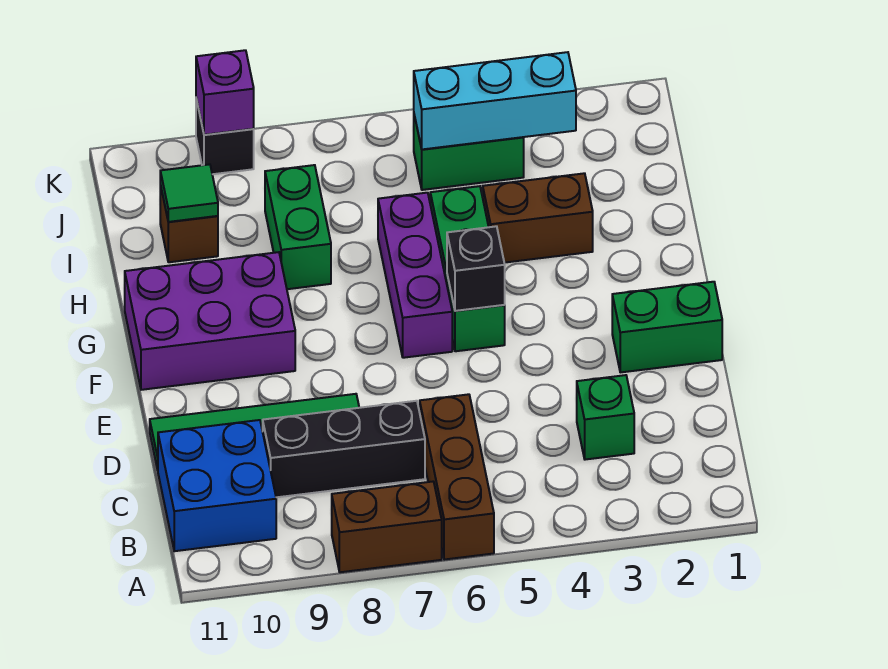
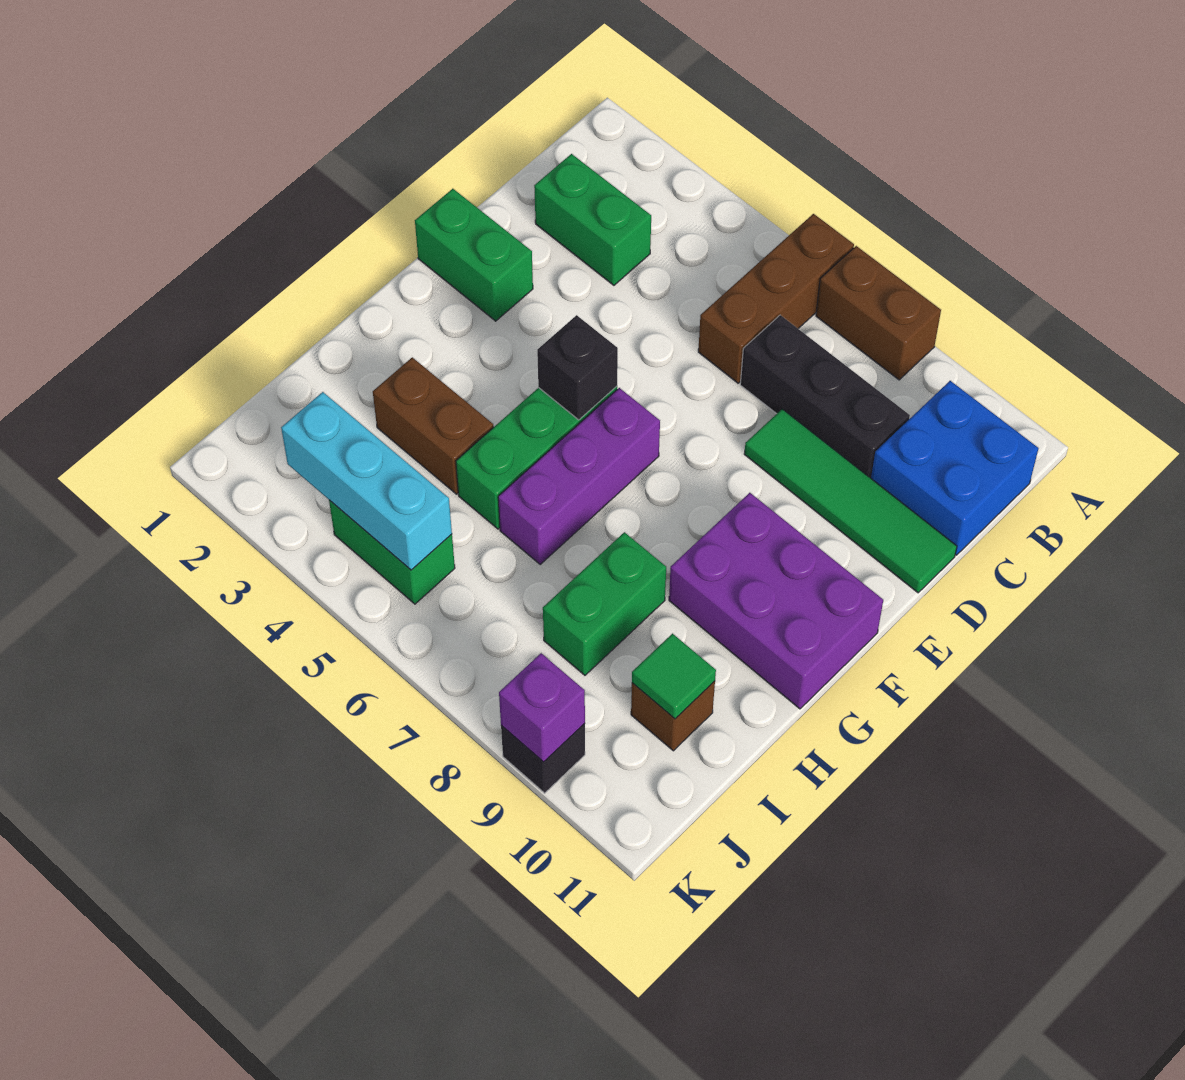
green brick C3 level 1 -> green brick C2:C3 level 1

